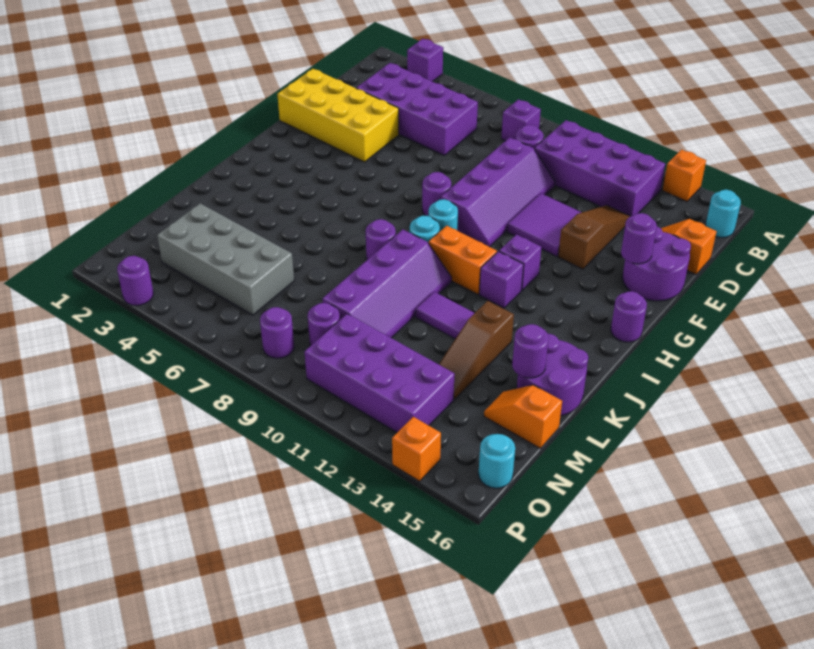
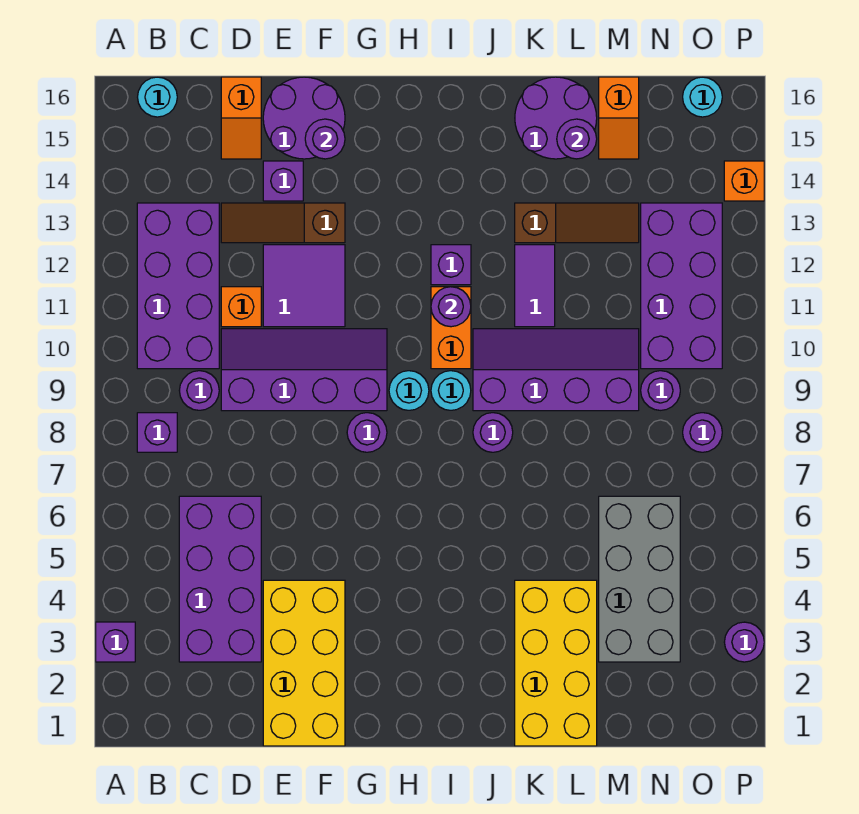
orange brick A14 level 1 -> orange brick D11 level 1
purple brick H12 level 1 -> purple brick E14 level 1
purple round brick H16 level 1 -> purple round brick I11 level 2
none -> yellow brick K1:L4 level 1

